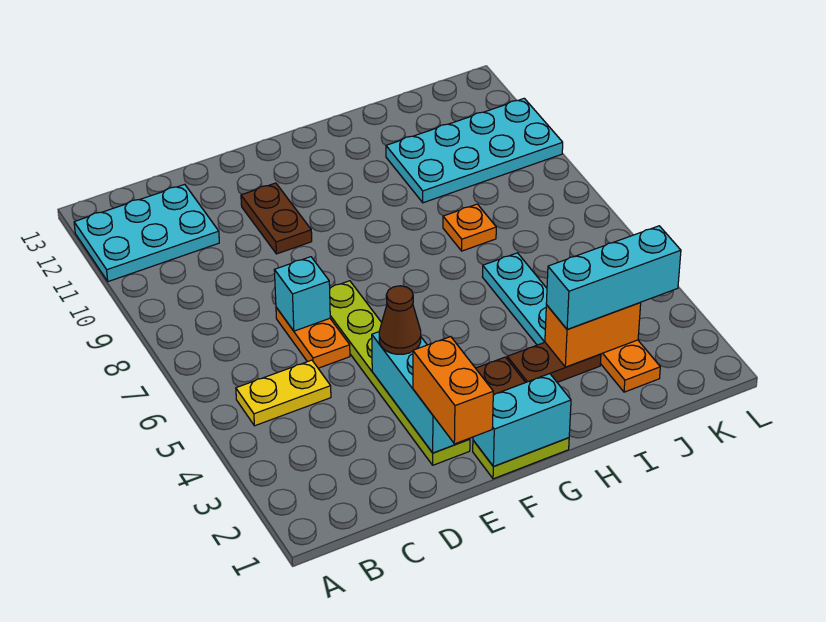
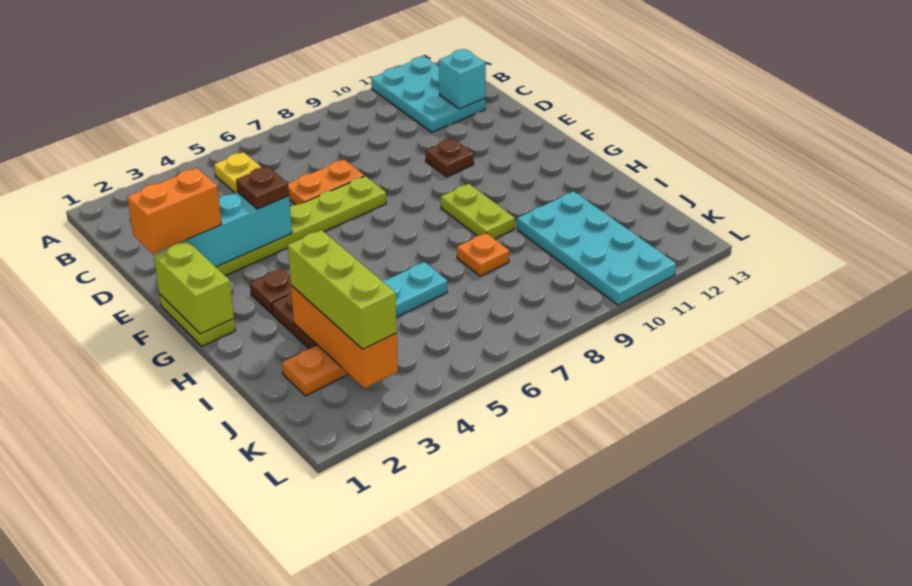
cyan brick D7 level 2 -> cyan brick C12 level 2
brown cone E4 level 3 -> brown plate E4 level 3
brown plate E10:E11 level 1 -> brown plate E10 level 1
cyan brick F1:G1 level 2 -> lime brick F1:G1 level 2
none -> lime plate G9:H9 level 1
orange brick I3:J3 level 2 -> orange brick I3:K3 level 2
cyan brick I3:K3 level 3 -> lime brick I3:K3 level 3

